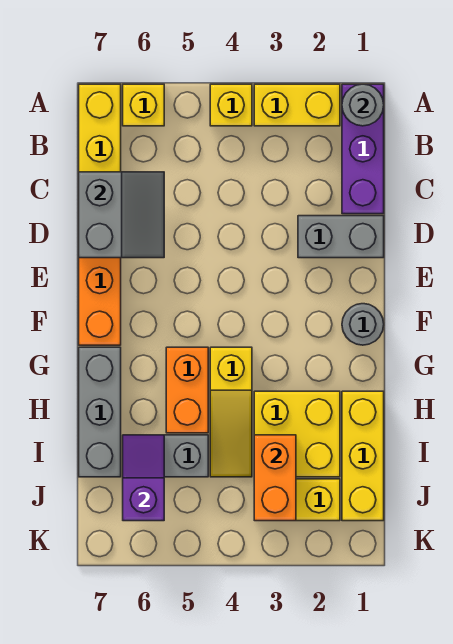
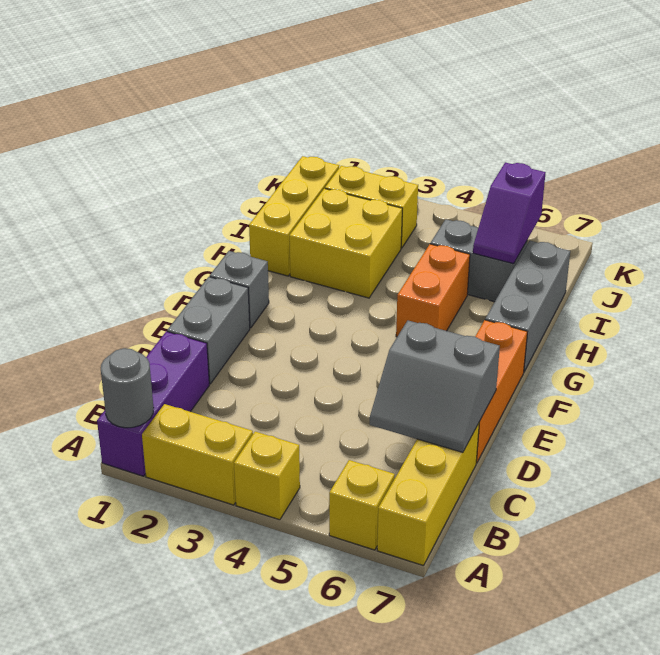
grey slope C6:D7 level 2 top 7 -> grey slope C6:D7 level 2 top D
grey brick D1:D2 level 1 -> grey brick D1:E1 level 1
grey round brick F1 level 1 -> grey brick F1 level 1
yellow slope G4:I4 level 1 top G -> none
orange brick I3:J3 level 2 -> none

